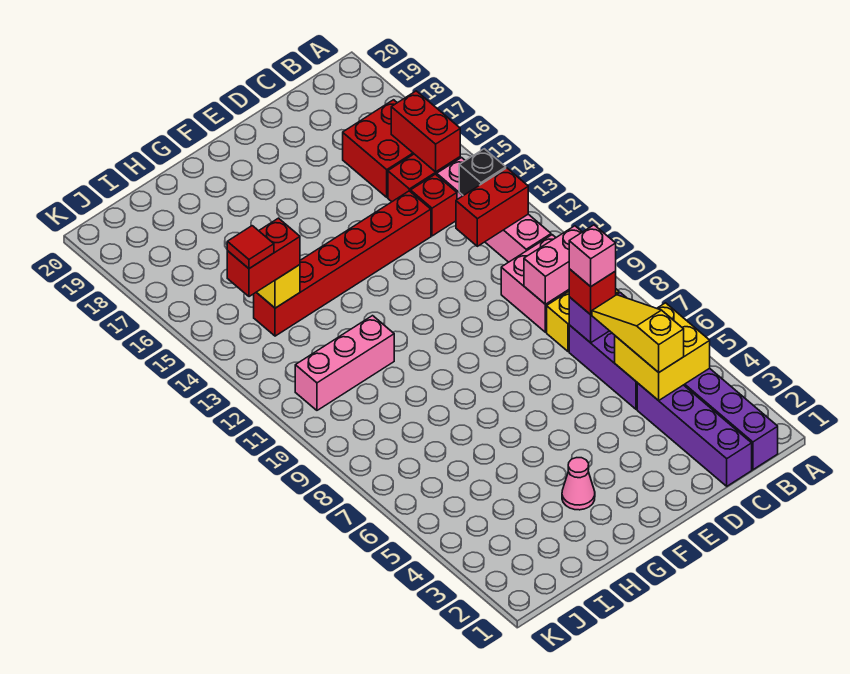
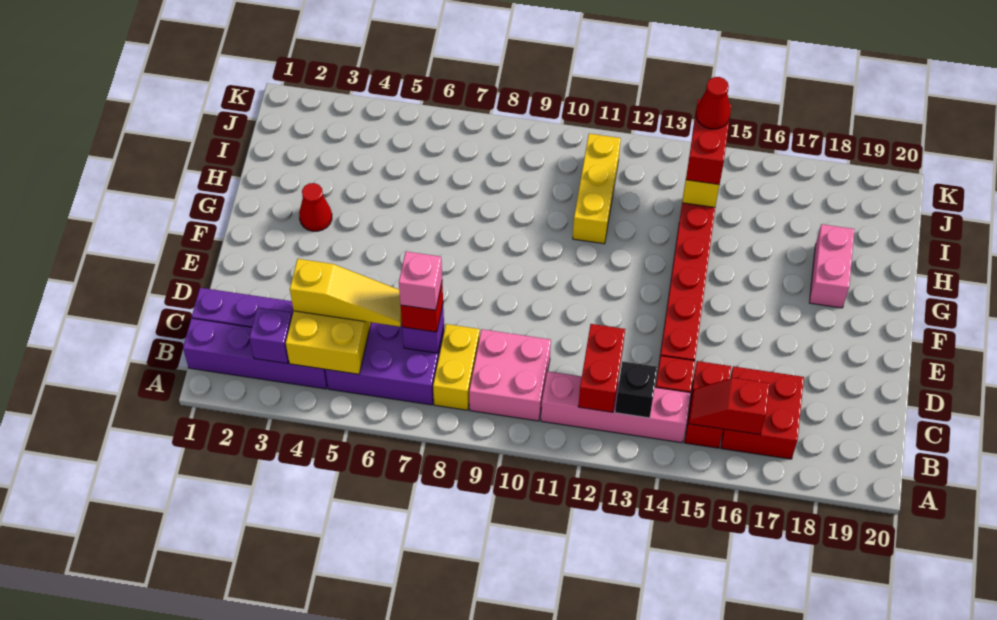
none -> purple brick B3 level 2
pink brick B9:C9 level 2 -> pink brick G18:H18 level 1
red brick B15:B16 level 2 -> red slope B15:B16 level 2 top 16
pink cone G3 level 1 -> red cone G3 level 1
pink brick H11:J11 level 1 -> yellow brick H11:J11 level 1
red tile J14 level 4 -> red cone J14 level 4

